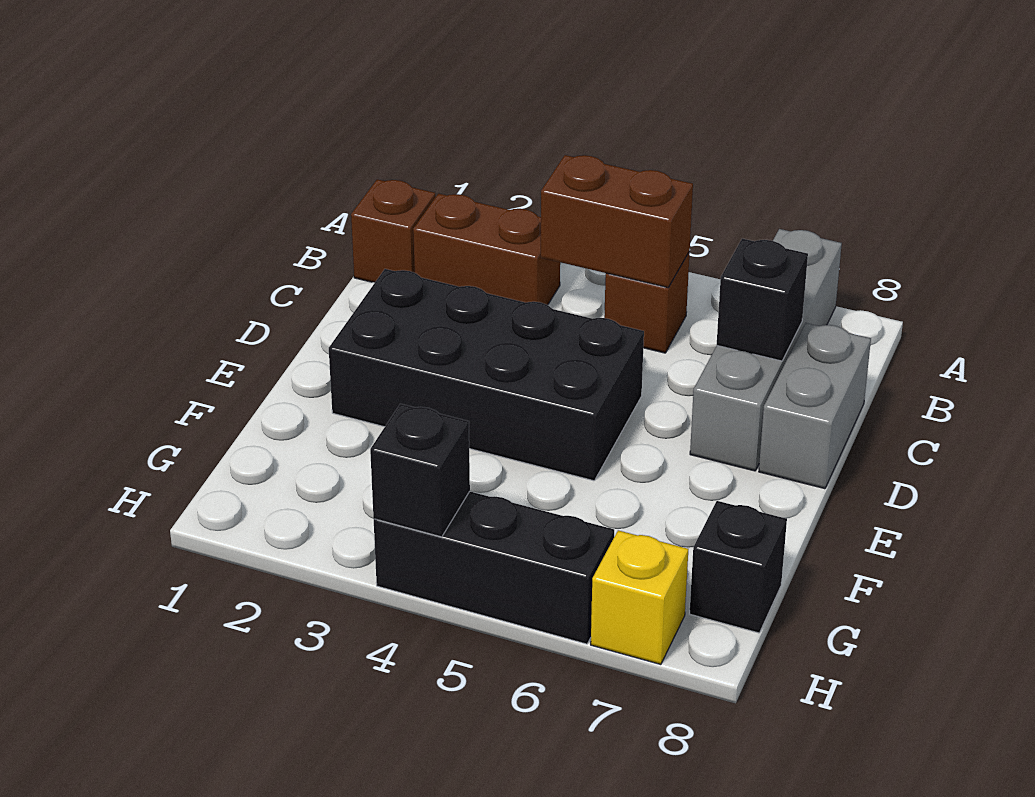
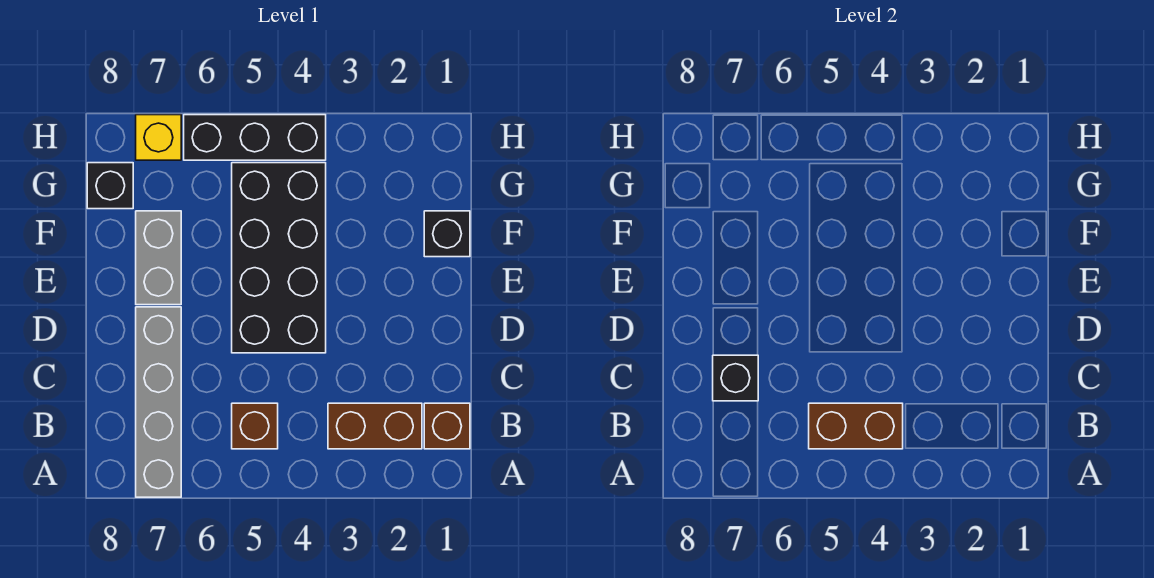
grey brick C8:D8 level 1 -> grey brick E7:F7 level 1
black brick D2:E5 level 1 -> black brick D4:G5 level 1
black brick H4 level 2 -> black brick F1 level 1

